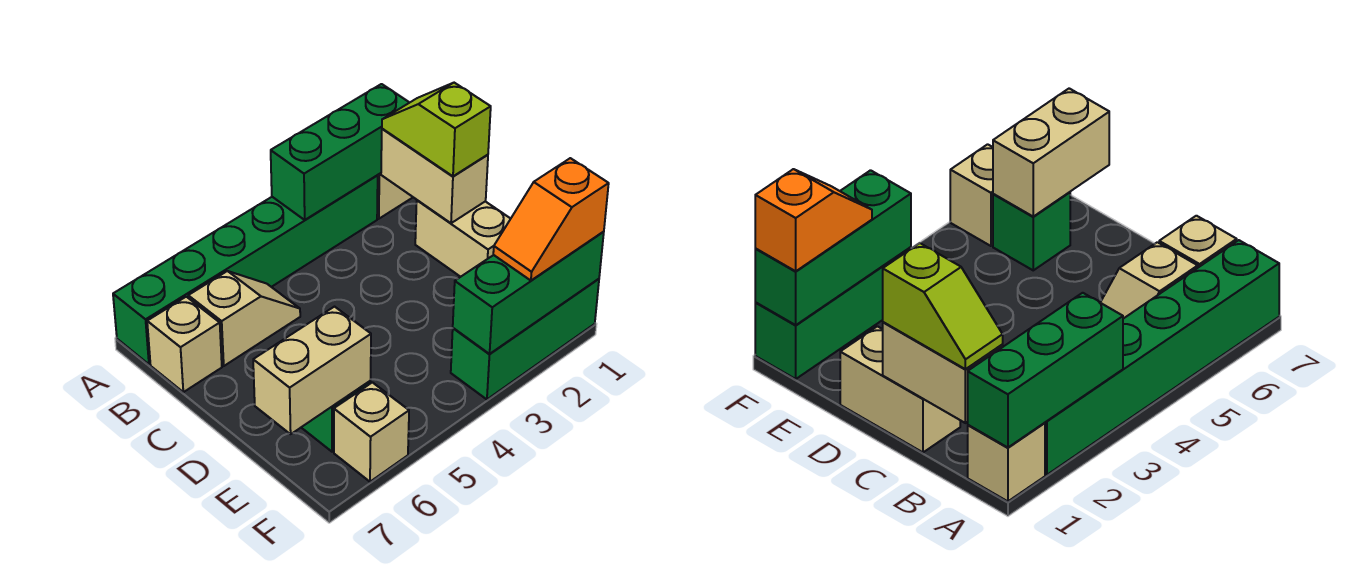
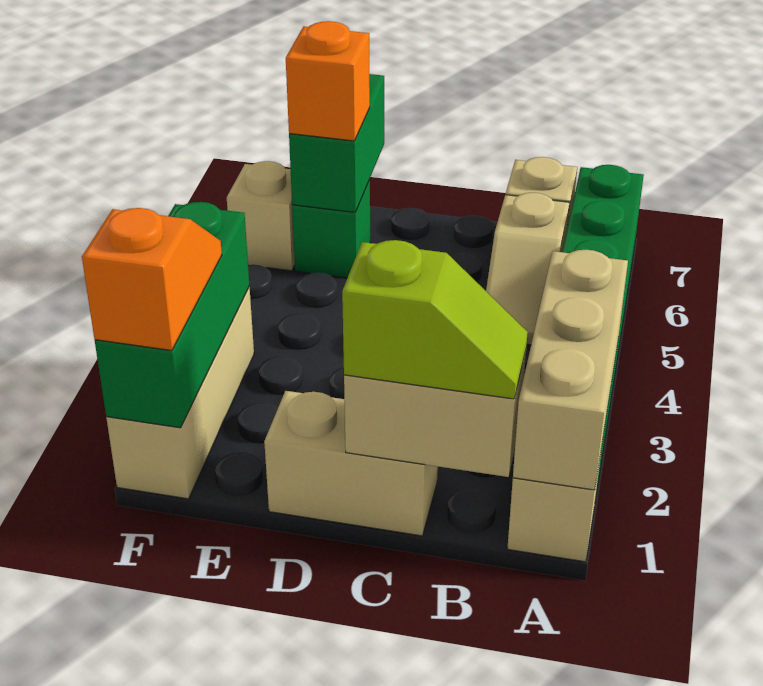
green brick A1:A3 level 2 -> tan brick A1:A3 level 2
tan brick E6:E7 level 2 -> green brick E6:E7 level 2
none -> orange brick E6 level 3
green brick F1:F3 level 1 -> tan brick F1:F3 level 1

